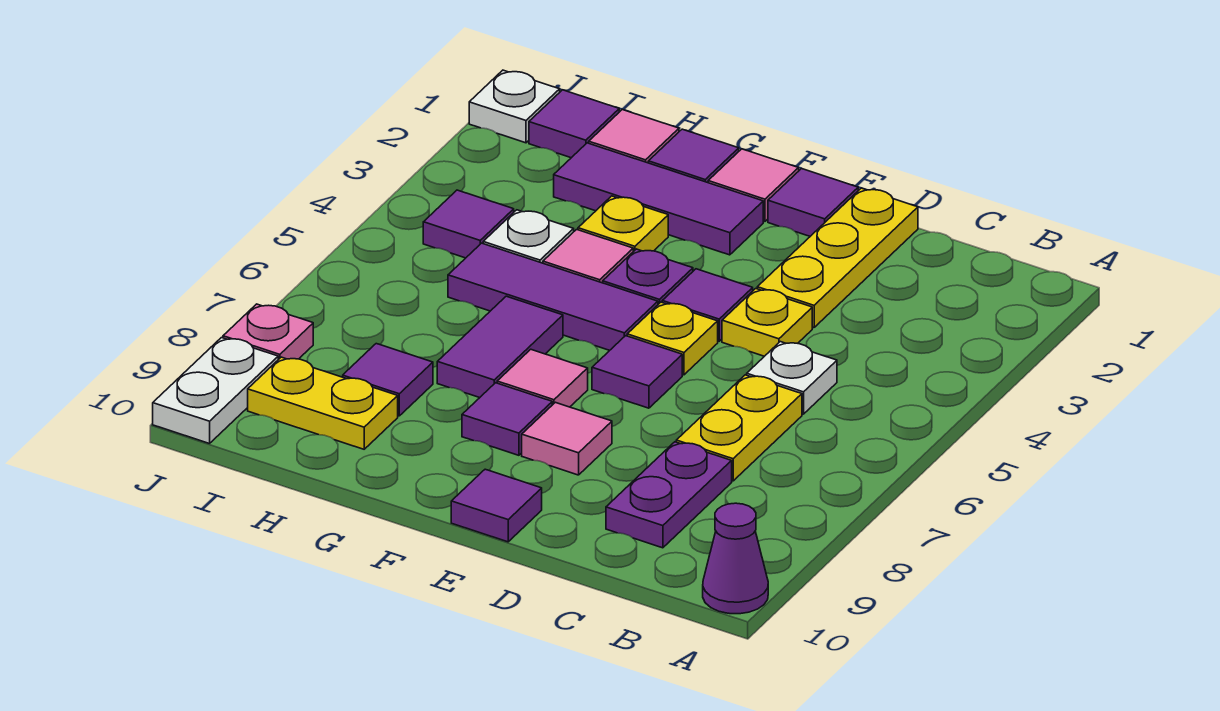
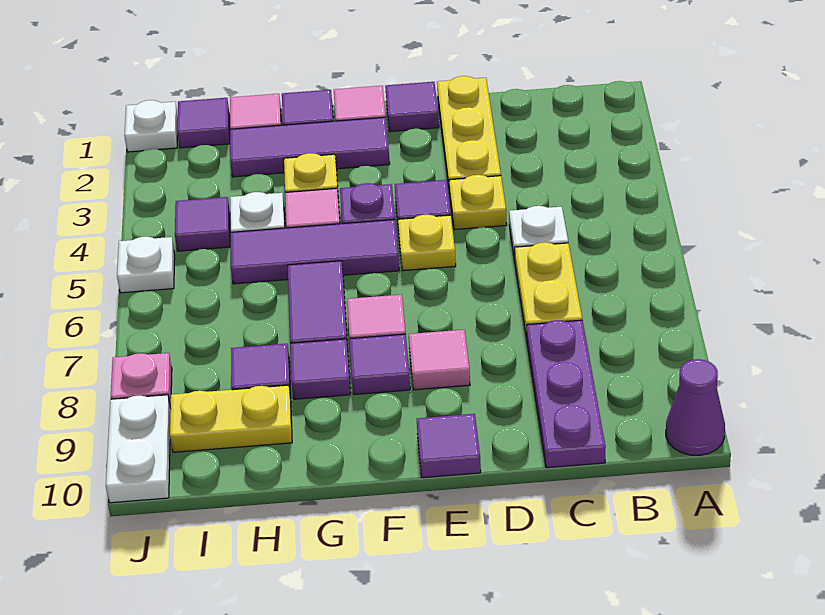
purple plate C8:C9 level 1 -> purple plate C8:C10 level 1
purple tile E6 level 1 -> purple tile G8 level 1
none -> white plate J5 level 1

